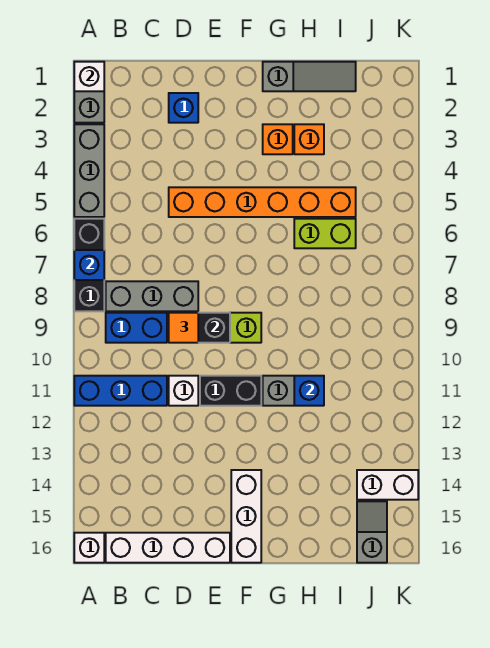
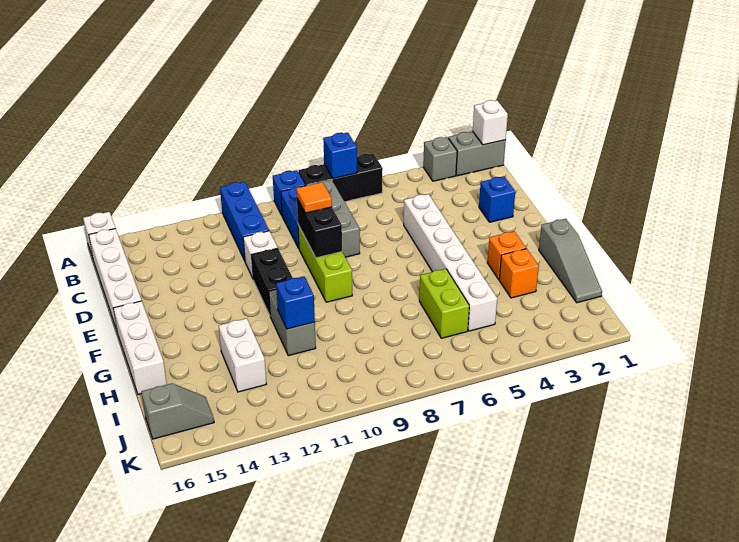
grey brick A3:A5 level 1 -> grey brick A3 level 1
none -> blue brick A9 level 1
orange brick D5:I5 level 1 -> white brick D5:I5 level 1
white brick F14:F16 level 1 -> white brick F16:H16 level 1
white brick J14:K14 level 1 -> white brick H13:I13 level 1

